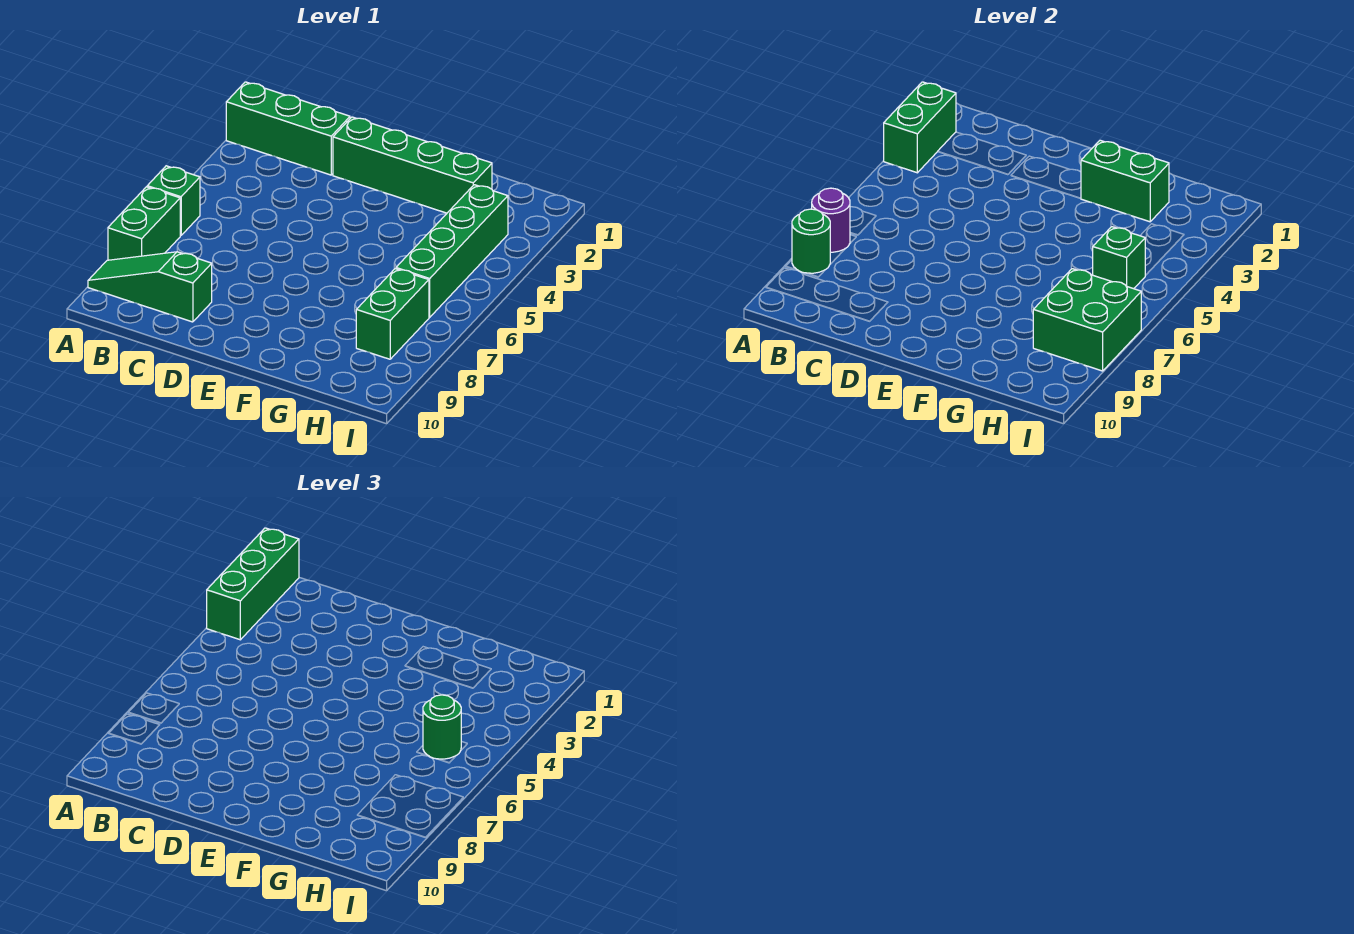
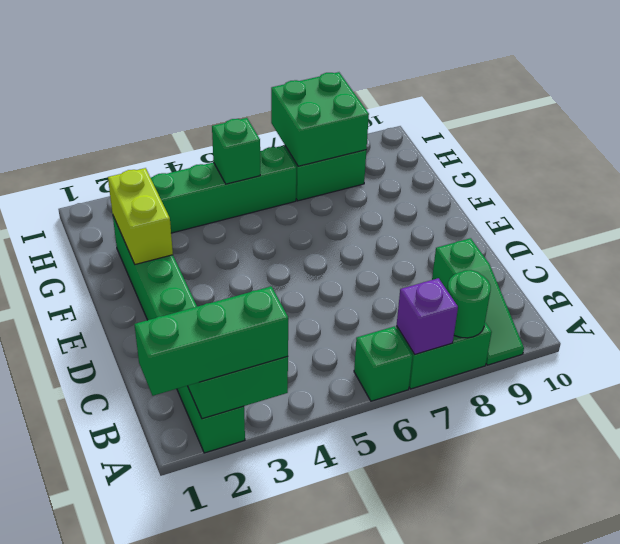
purple round brick A7 level 2 -> purple brick A7 level 2
green brick F2:G2 level 2 -> lime brick F2:G2 level 2
green round brick H5 level 3 -> none

